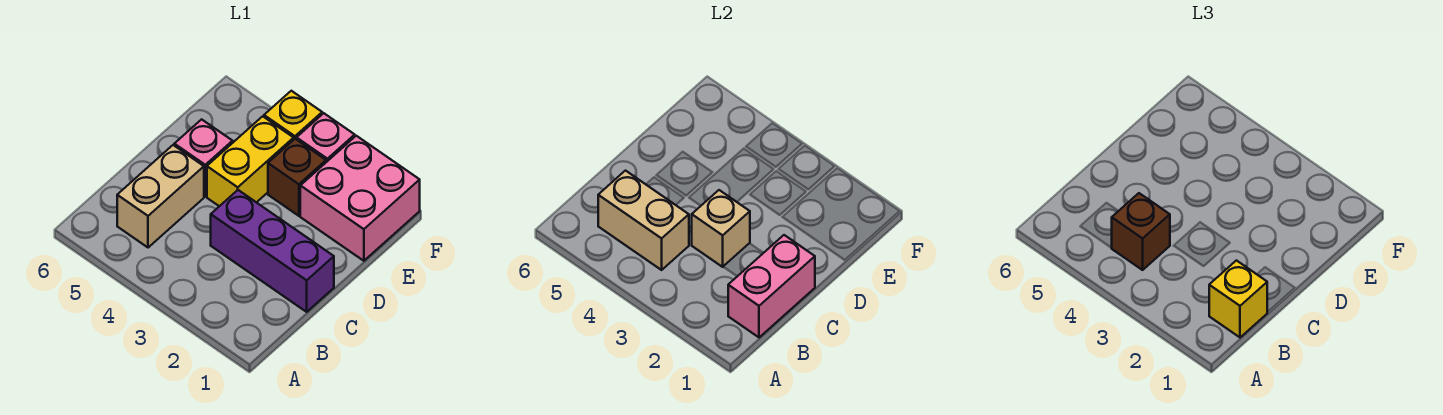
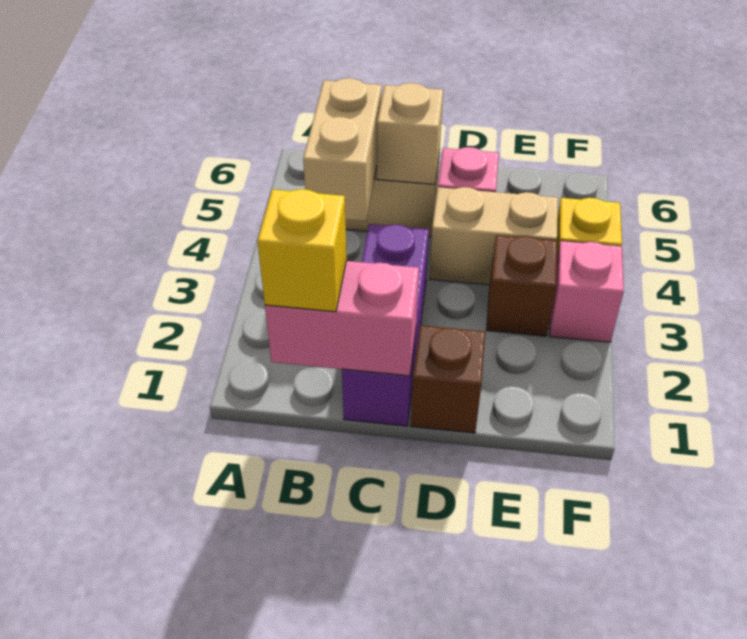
brown brick B4 level 3 -> brown brick D1 level 1
tan brick C3 level 2 -> tan brick C5 level 2
yellow brick D4:E4 level 1 -> tan brick D4:E4 level 1
pink brick E1:F2 level 1 -> none

